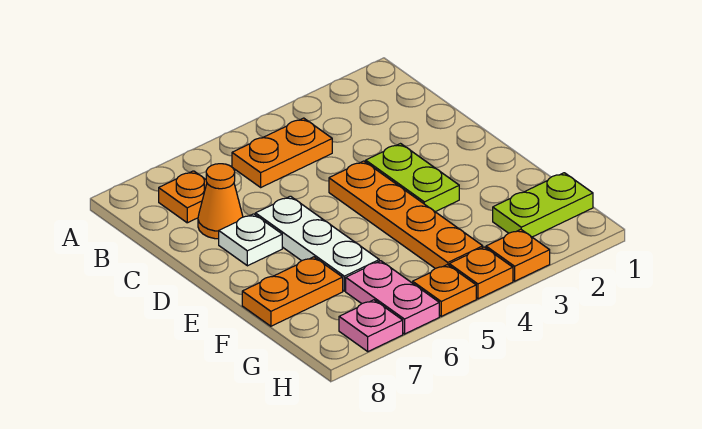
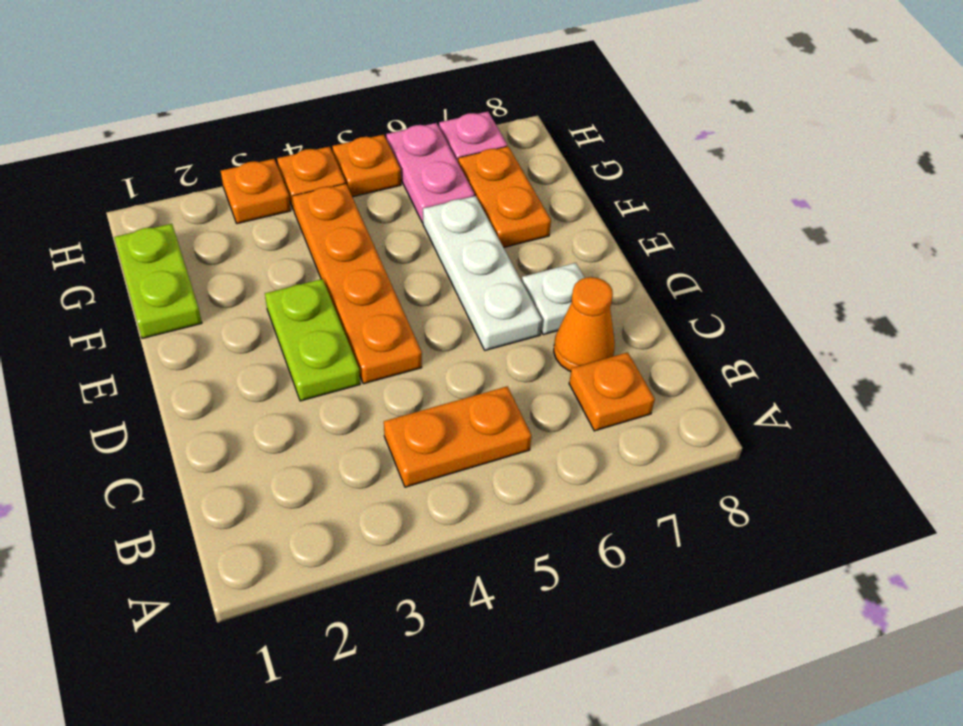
orange plate F7:F8 level 1 -> orange plate F7:G7 level 1
lime plate G1:G2 level 1 -> lime plate F1:G1 level 1

